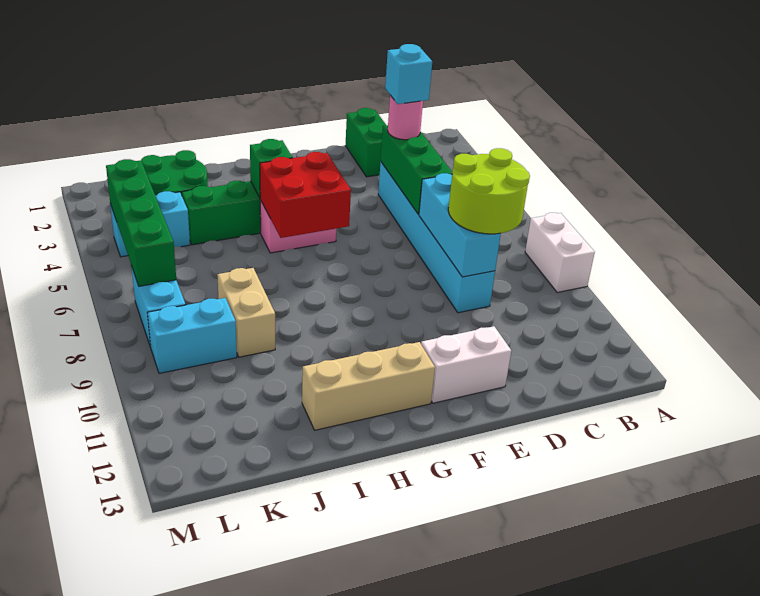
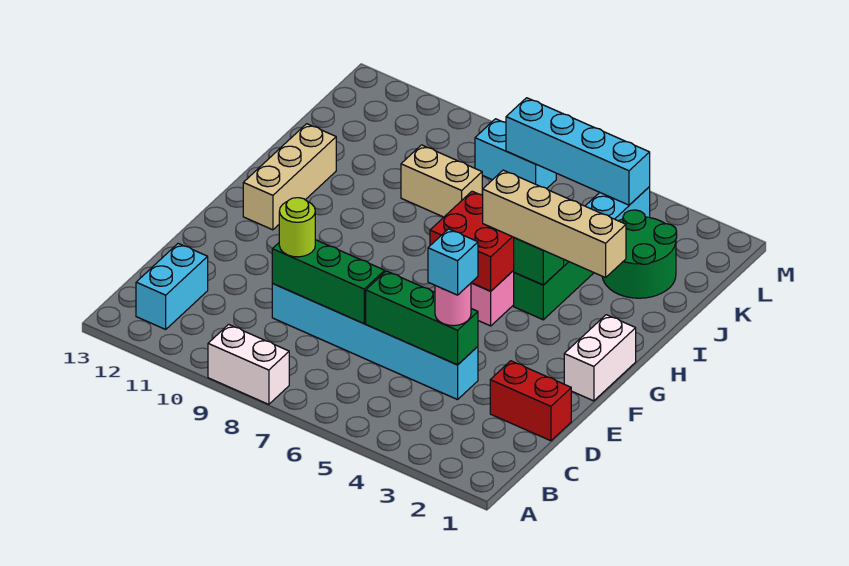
lime round brick C8:D9 level 3 -> lime round brick D9 level 3
green brick D1:D2 level 1 -> red brick D1:D2 level 1
cyan brick D7:D9 level 2 -> green brick D7:D9 level 2
white brick E12:F12 level 1 -> white brick F1:G1 level 1
none -> tan brick H2:H5 level 3
cyan brick K9:L9 level 1 -> cyan brick B12:C12 level 1
green brick L4:L7 level 2 -> cyan brick L4:L7 level 2

